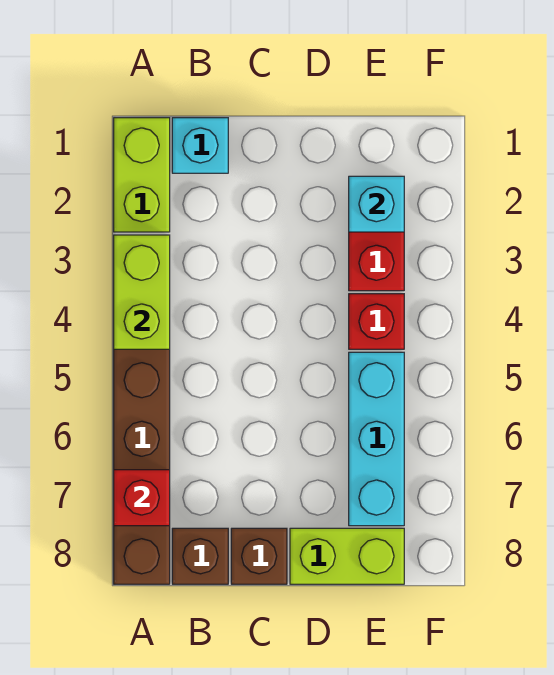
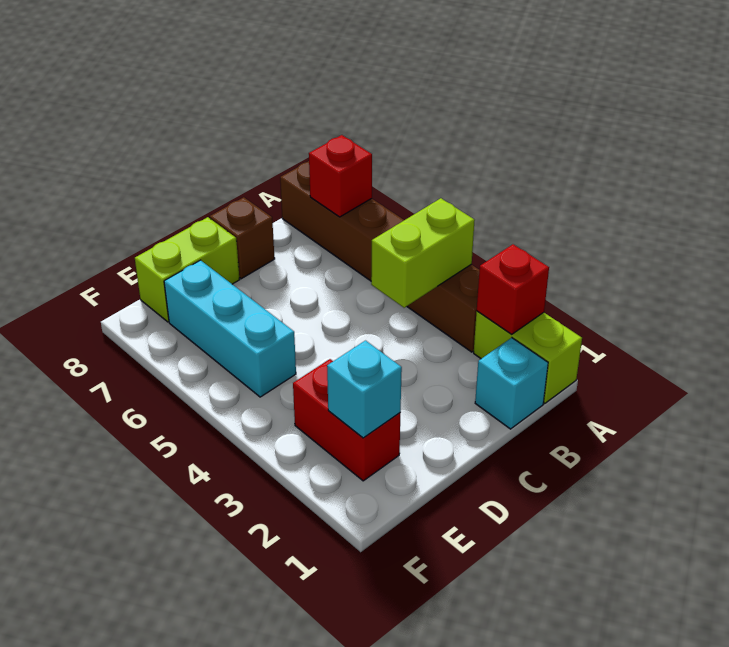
lime brick A3:A4 level 2 -> lime brick A4:B4 level 2
brown brick B8 level 1 -> none
red brick E4 level 1 -> red brick A2 level 2

